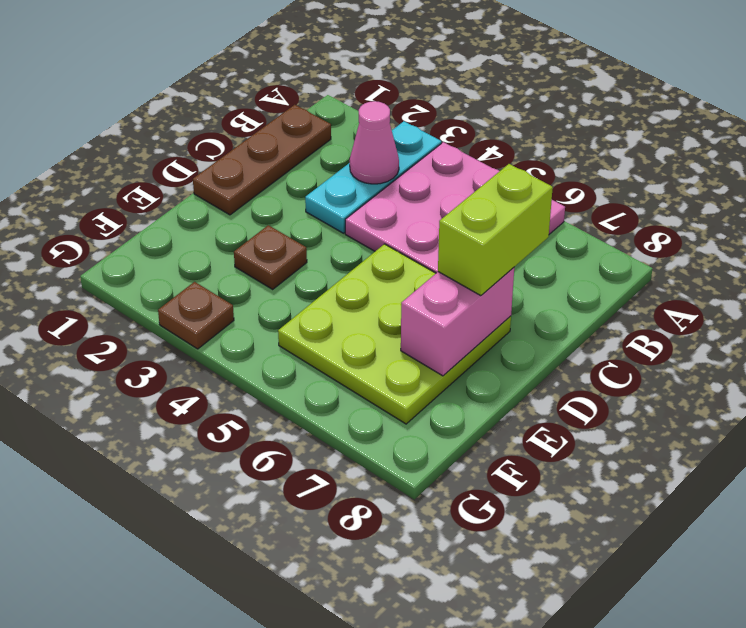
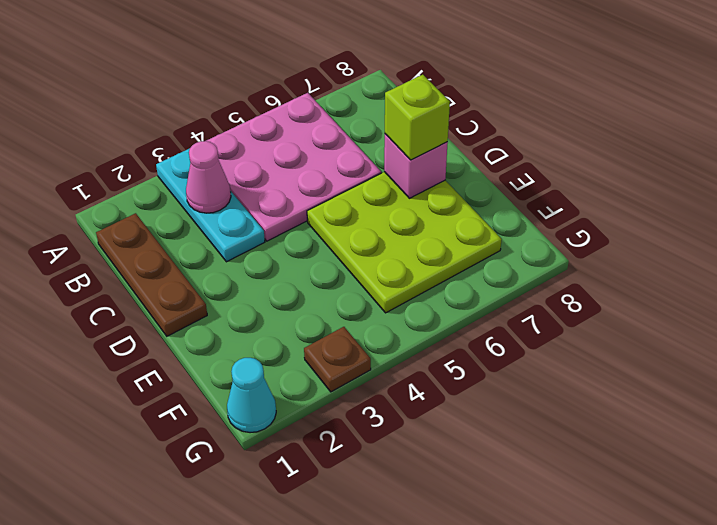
lime brick C7:D7 level 3 -> lime brick D7 level 3
pink brick D7:E7 level 2 -> pink brick D7 level 2
brown plate E3 level 1 -> none
none -> cyan cone G1 level 1

